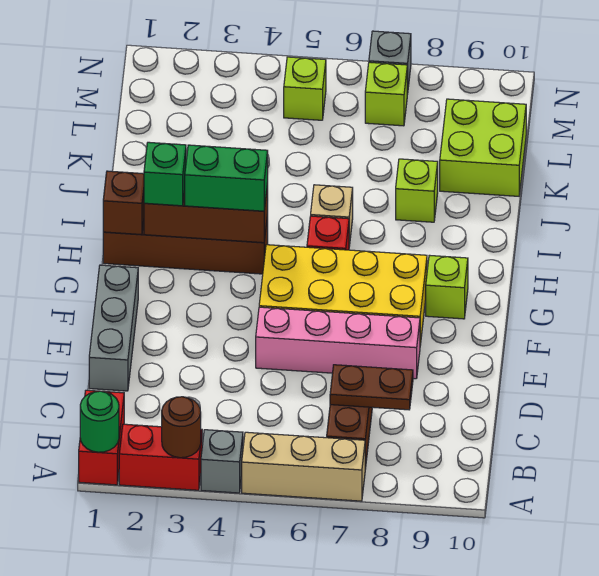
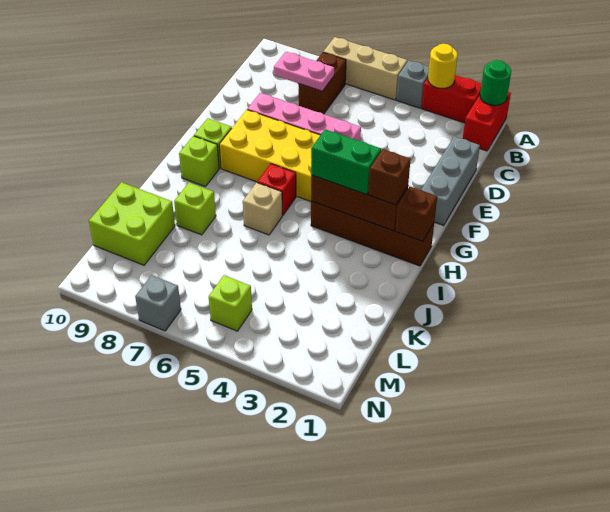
brown round brick A3 level 2 -> yellow round brick A3 level 2
brown plate C7:C8 level 2 -> pink plate C7:C8 level 2
green brick H2 level 3 -> brown brick H2 level 3
lime brick M7 level 1 -> lime brick H9 level 1

